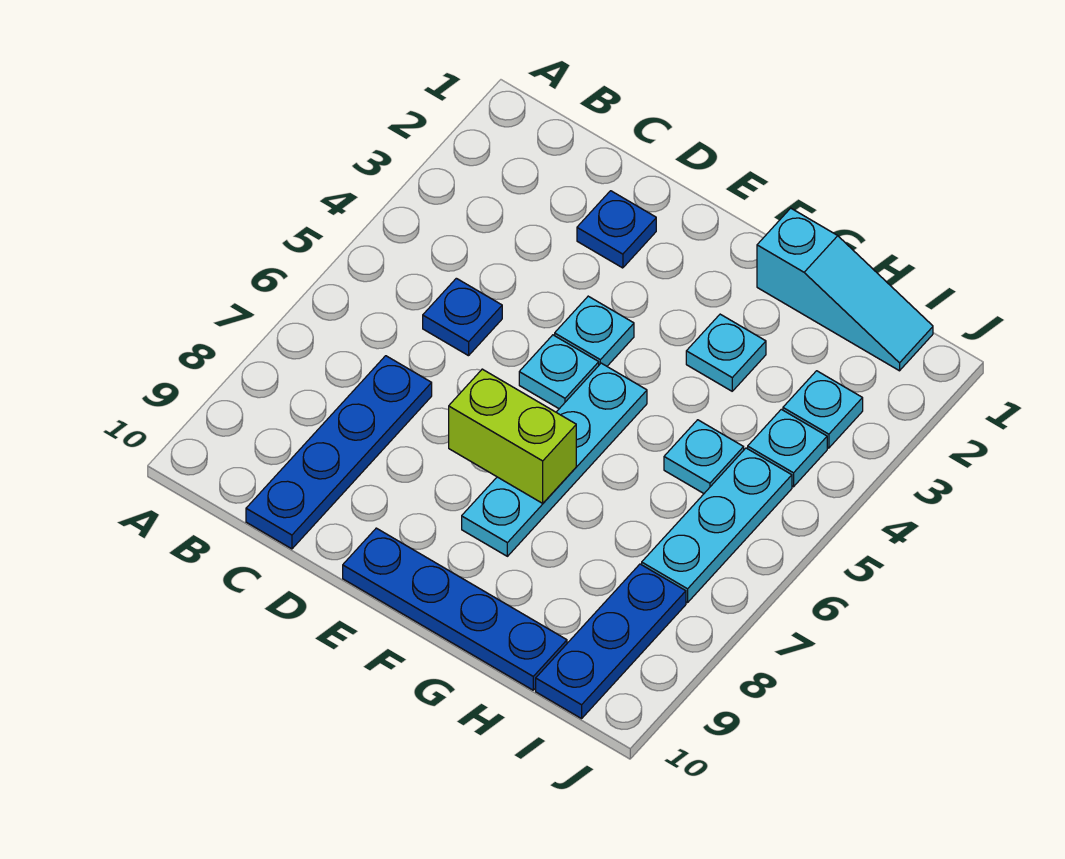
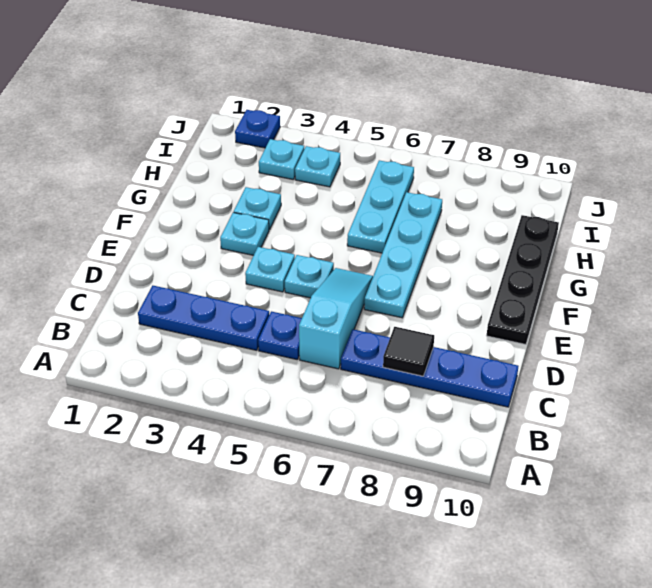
none -> black tile C8 level 2
blue plate D2 level 1 -> blue plate J2 level 1
lime brick E7:F7 level 2 -> none
blue plate E10:H10 level 1 -> black plate E10:H10 level 1
cyan plate F5:F8 level 1 -> cyan plate E7:H7 level 1
cyan slope G1:I1 level 1 top G -> cyan slope C6:E6 level 1 top C
cyan plate H5 level 1 -> cyan plate F3 level 1
cyan plate I5:I7 level 1 -> cyan plate G6:I6 level 1
blue plate I8:I10 level 1 -> blue plate C2:C4 level 1

